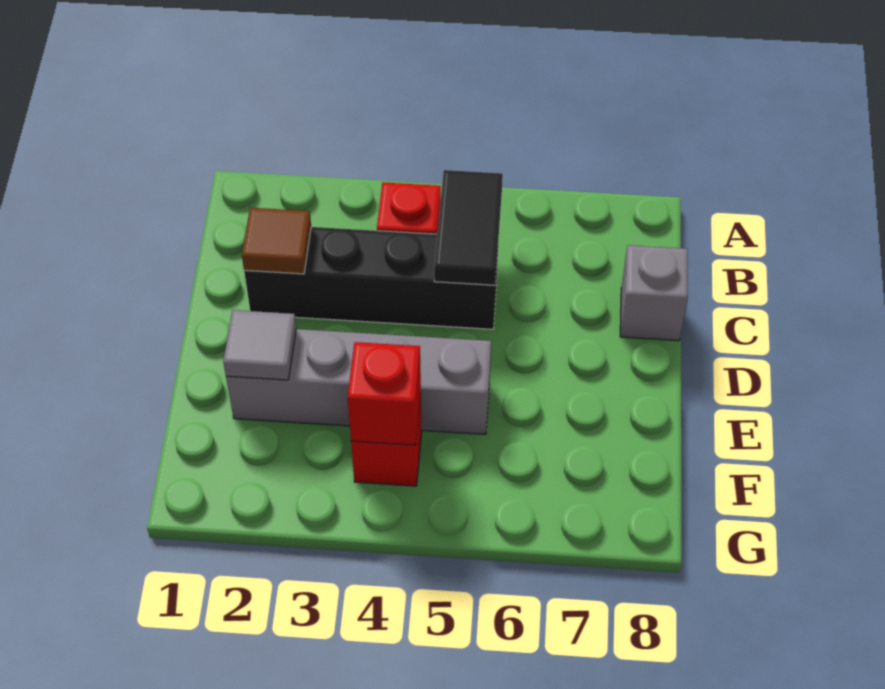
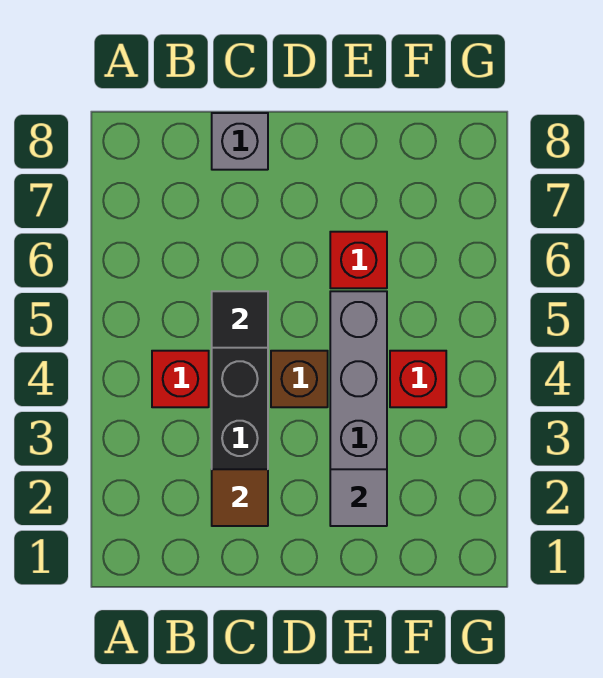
black tile B5:C5 level 2 -> black tile C5 level 2
none -> brown brick D4 level 1
red brick F4 level 2 -> red brick E6 level 1

